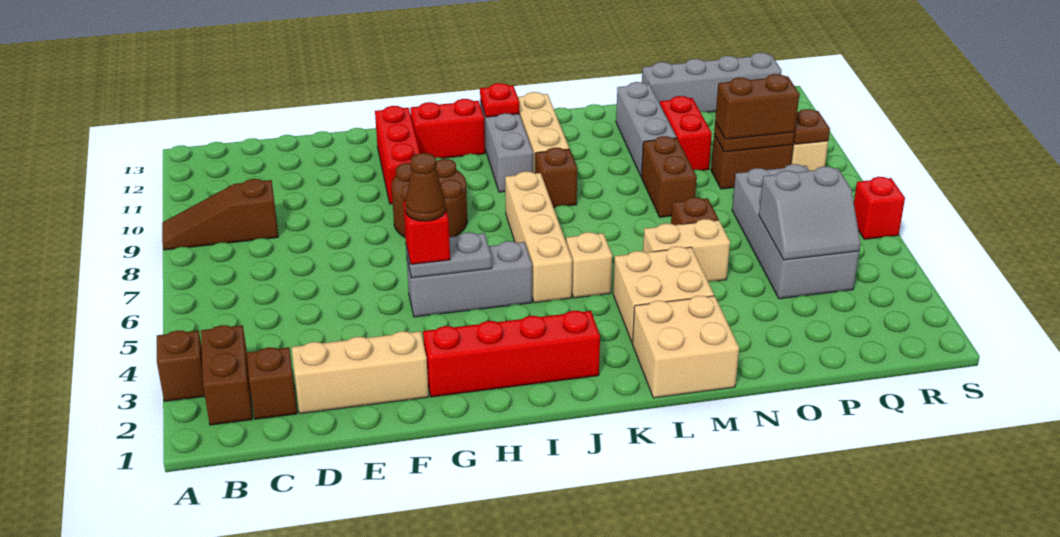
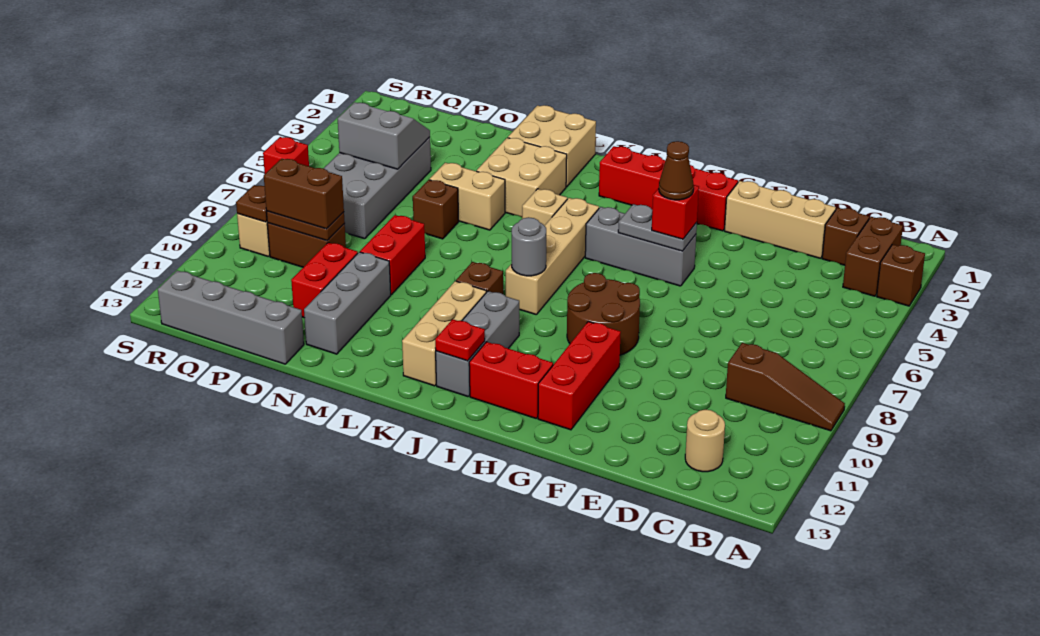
none -> tan round brick C12 level 1
none -> grey round brick J8 level 2
brown brick N8:N9 level 1 -> red brick N8:N9 level 1

